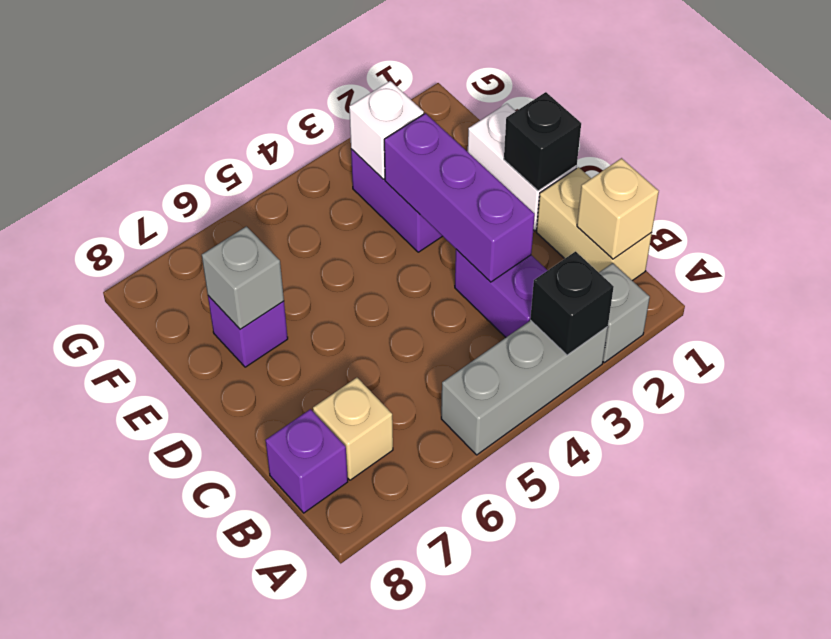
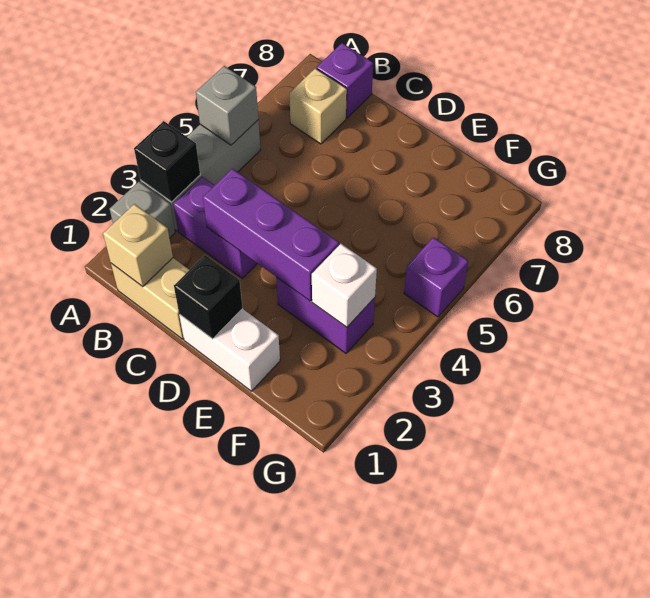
purple brick E7 level 1 -> purple brick G5 level 1
grey brick E7 level 2 -> grey brick A5 level 2

